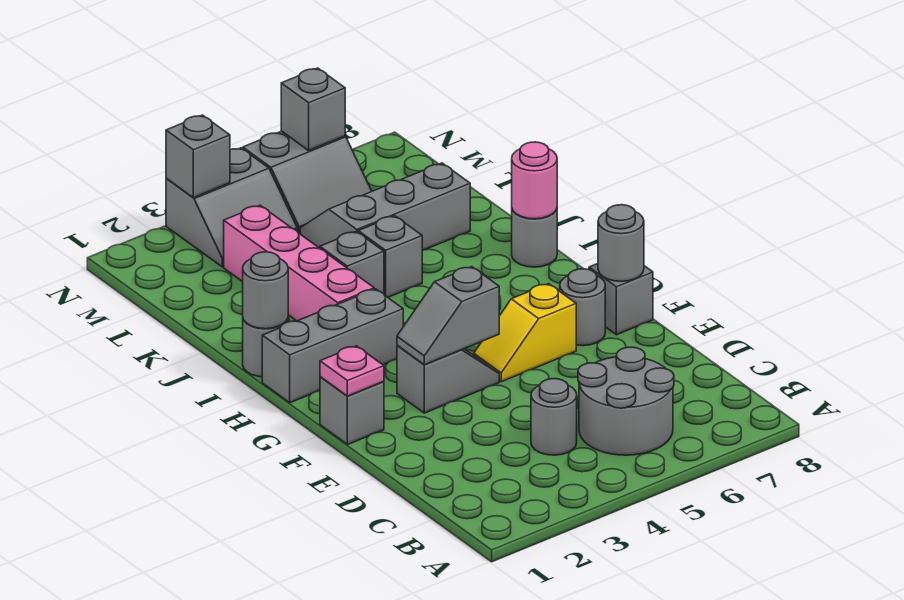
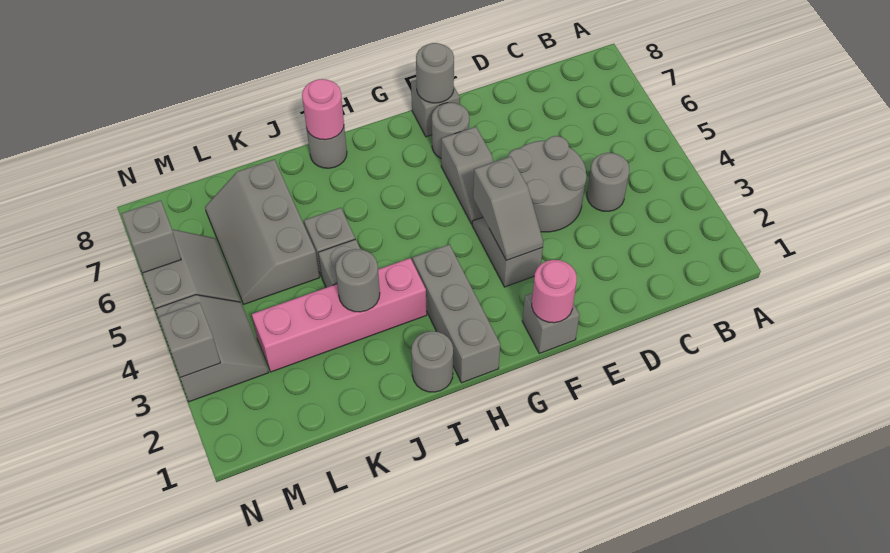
grey round brick B5:C6 level 1 -> grey round brick D4:E5 level 1
pink plate F1 level 2 -> pink round brick F1 level 2
yellow slope F5:F6 level 1 top 6 -> grey slope F5:F6 level 1 top 6
grey round brick I1 level 2 -> grey round brick J3 level 2

